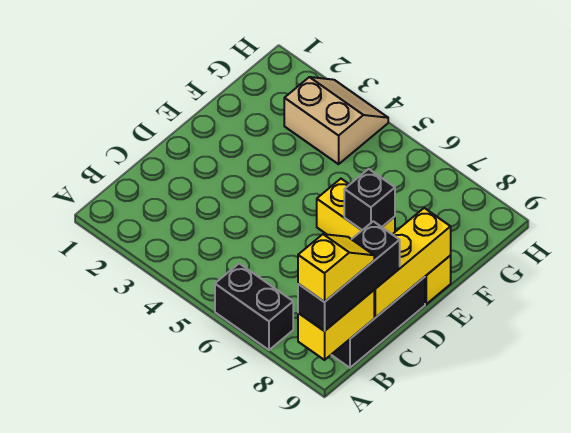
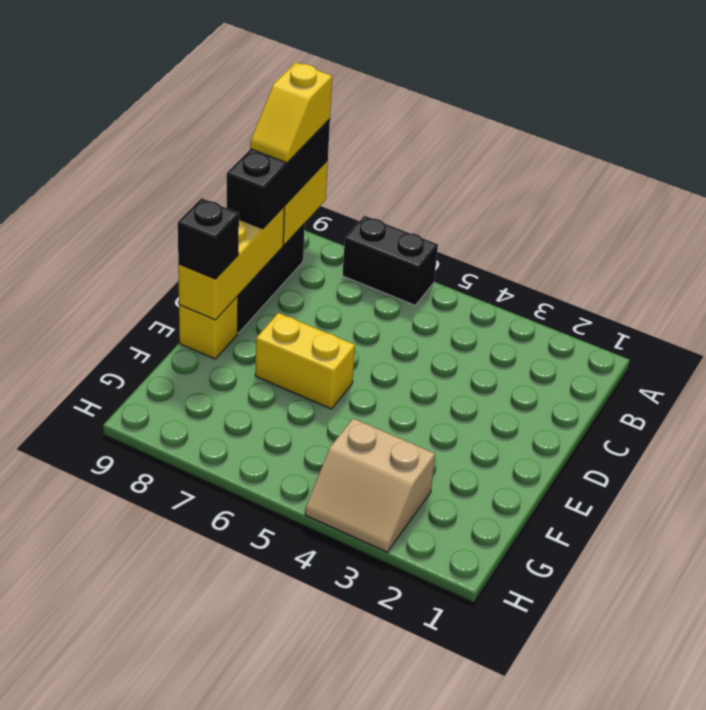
black brick E7 level 2 -> black brick E9 level 3

